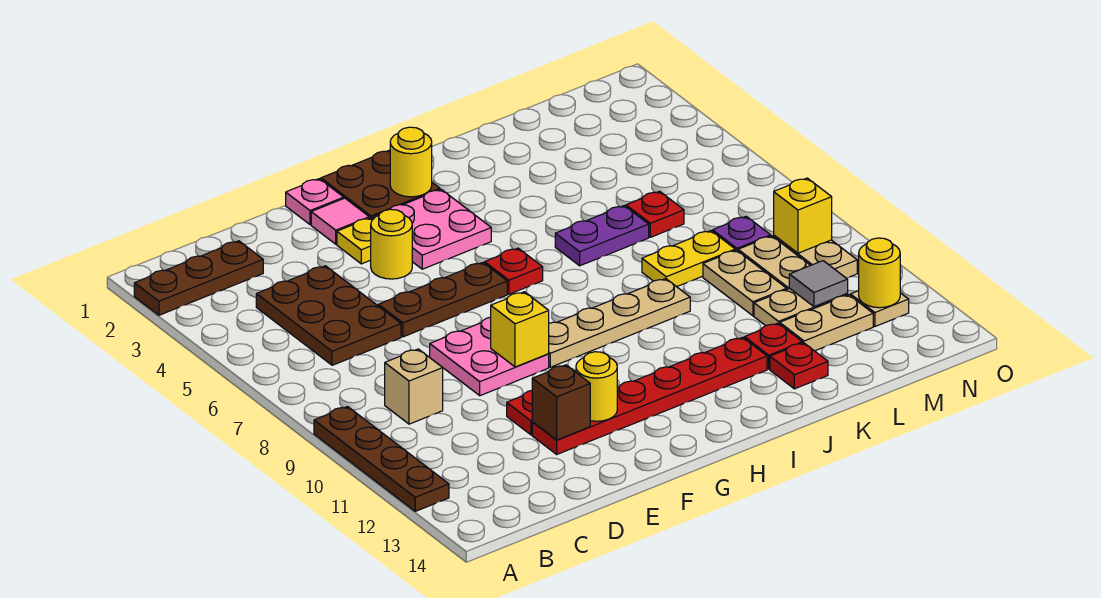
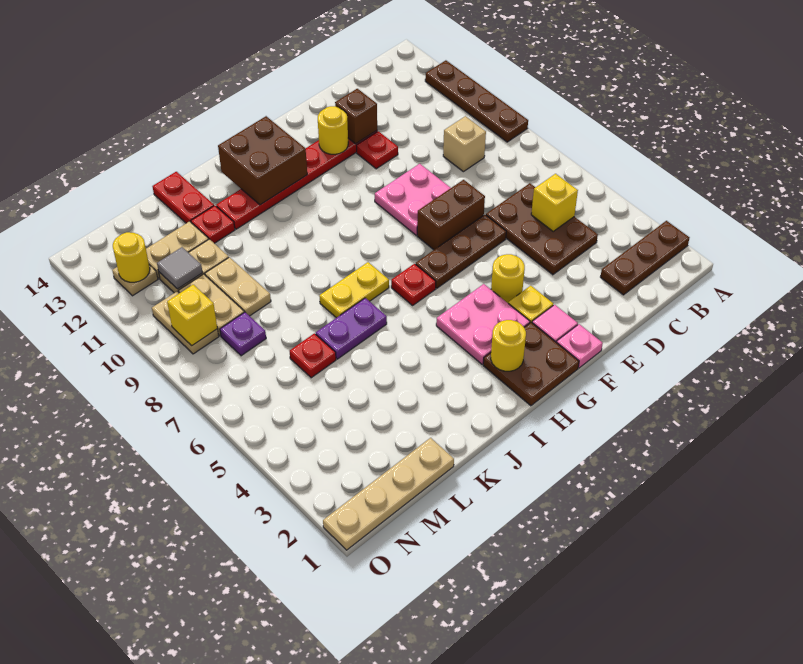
none -> brown brick E7:F7 level 1
yellow brick F9 level 2 -> yellow brick C5 level 2
tan plate G9:J9 level 1 -> tan plate L1:O1 level 1
none -> brown brick H12:I13 level 2
yellow plate K8:L8 level 1 -> yellow plate I7:J7 level 1
red plate K13 level 1 -> red plate K13:K14 level 1

